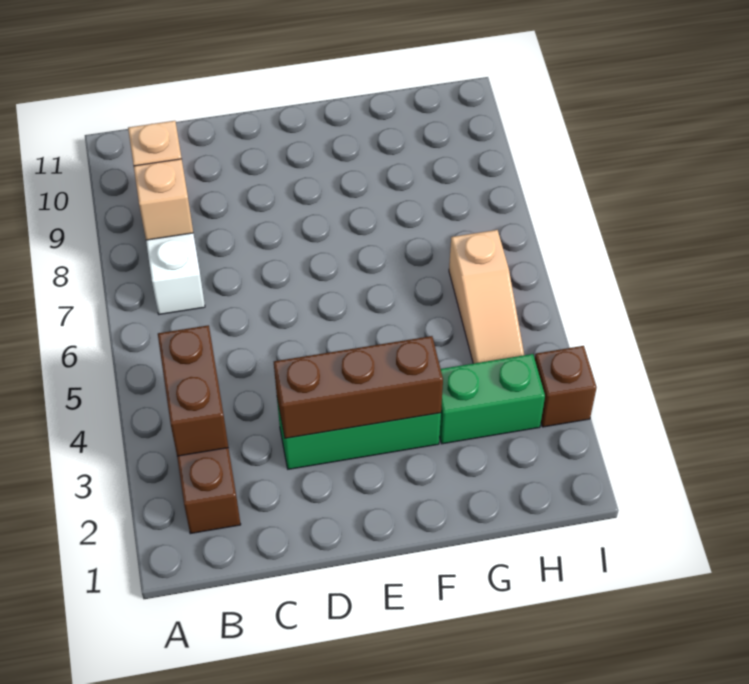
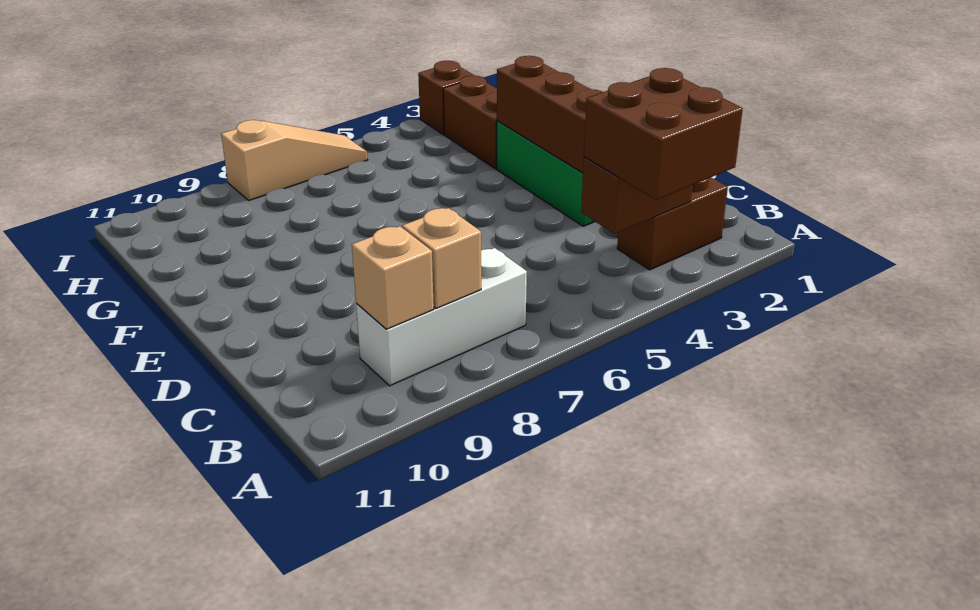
none -> brown brick A3:B4 level 3
green brick G3:H3 level 1 -> brown brick G3:H3 level 1
tan slope H4:H6 level 1 top 6 -> tan slope I6:I8 level 1 top 8

